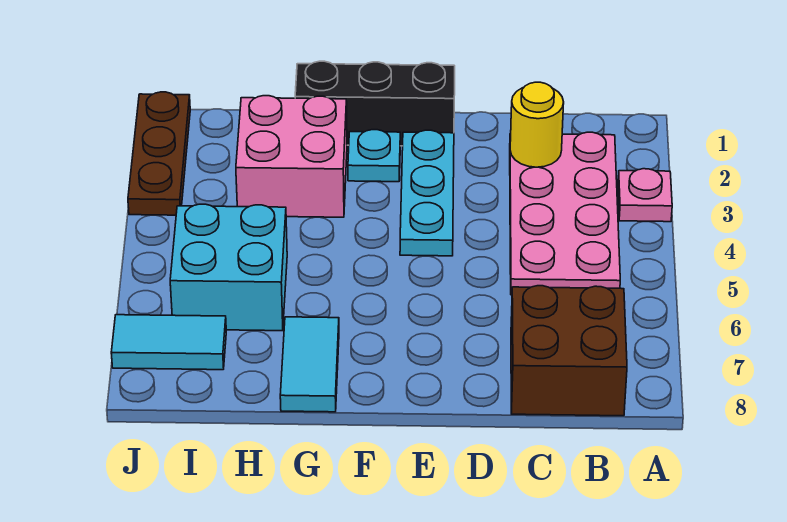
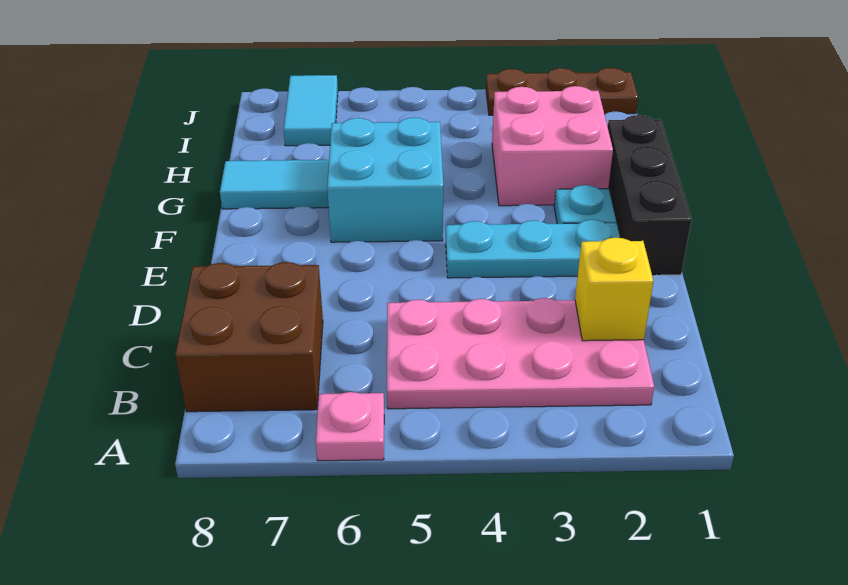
pink plate A3 level 1 -> pink plate A6 level 1
yellow round brick C2 level 2 -> yellow brick C2 level 2
cyan brick H5:I6 level 1 -> cyan brick F5:G6 level 1

